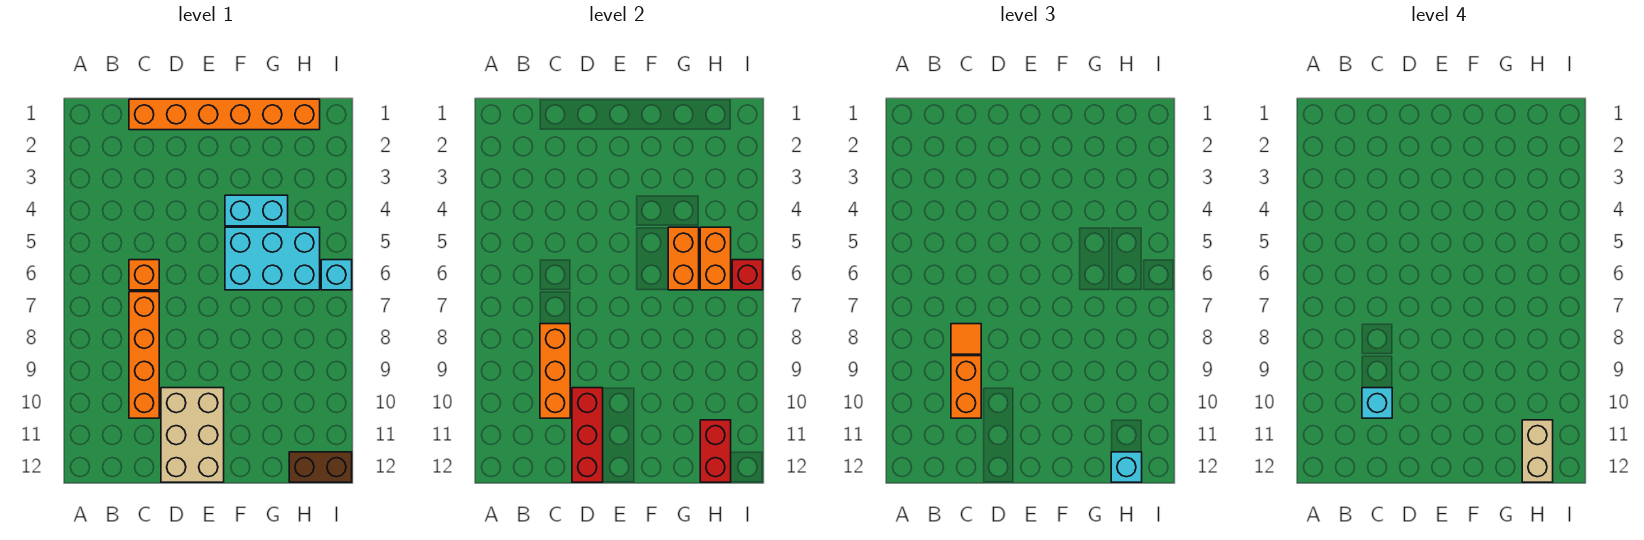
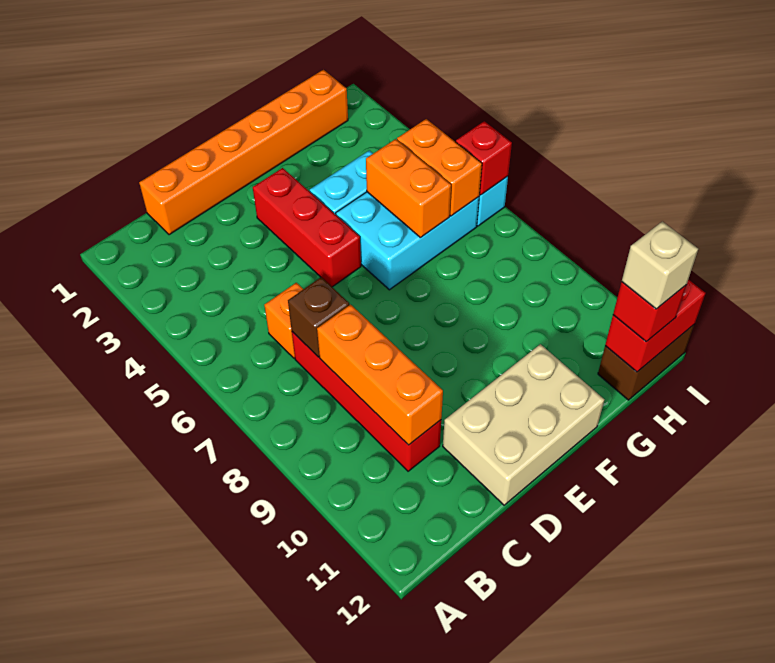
orange brick C7:C10 level 1 -> red brick C7:C10 level 1
none -> brown brick C7 level 2
orange tile C8 level 3 -> none
orange brick C9:C10 level 3 -> none
cyan brick C10 level 4 -> none
tan brick D10:E12 level 1 -> tan brick D11:F12 level 1
red brick D10:D12 level 2 -> red brick E3:E5 level 1
red brick H11:H12 level 2 -> red brick H12:I12 level 2
tan brick H11:H12 level 4 -> tan brick H12 level 4
cyan brick H12 level 3 -> red brick H12 level 3

